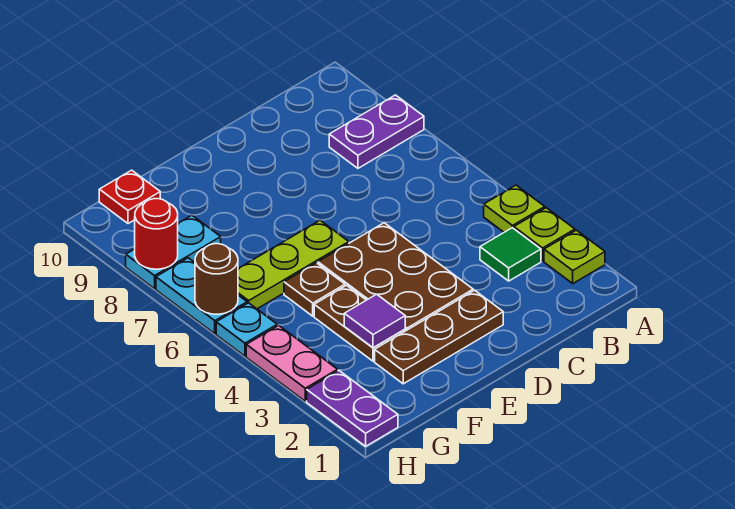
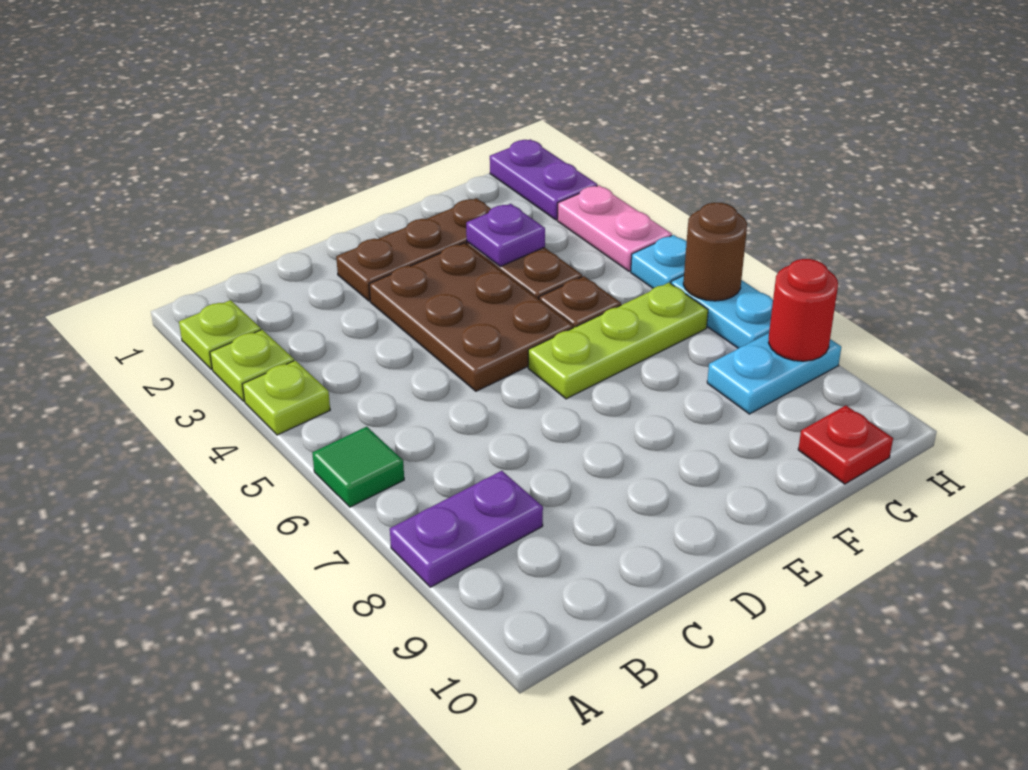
green tile B3 level 1 -> green tile A6 level 1
purple tile F3 level 2 -> purple plate F3 level 2

